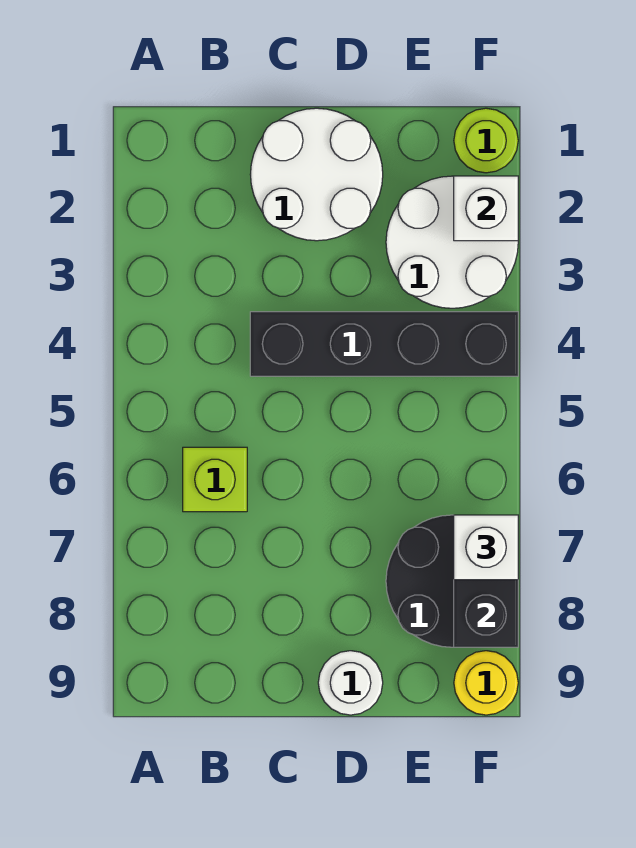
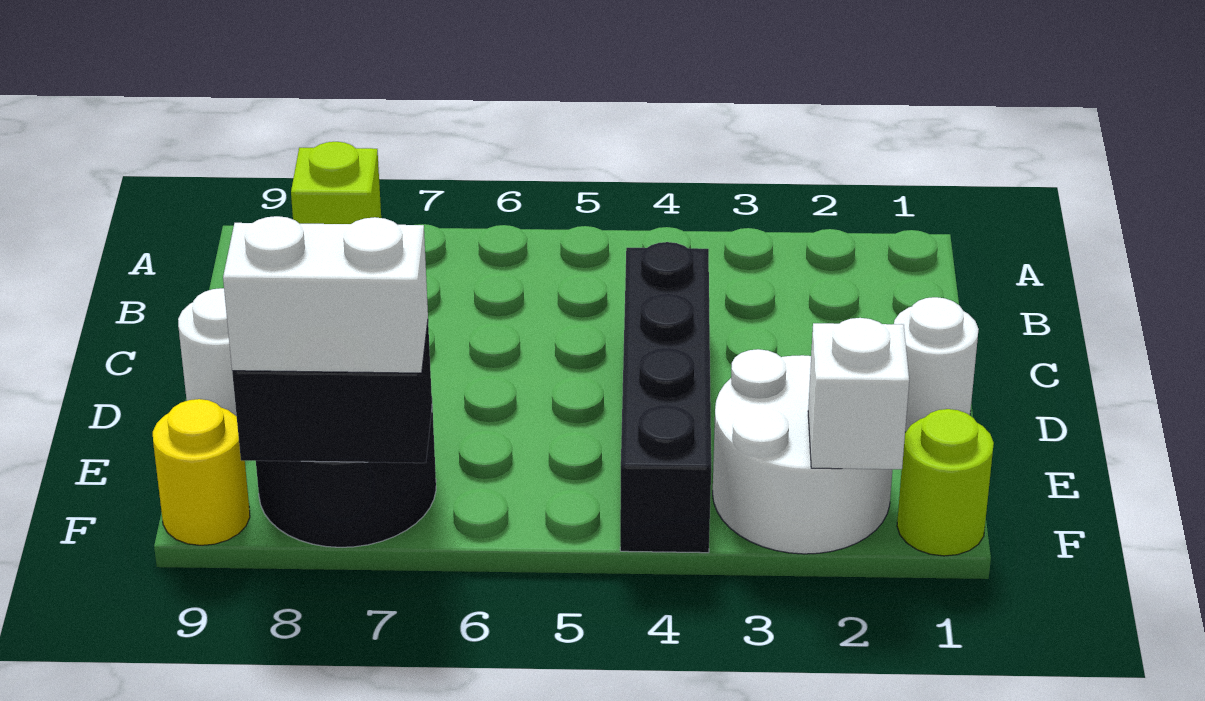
lime brick B6 level 1 -> lime brick A8 level 1
white round brick C1:D2 level 1 -> white round brick D1 level 1
white brick F7 level 3 -> white brick F7:F8 level 3

